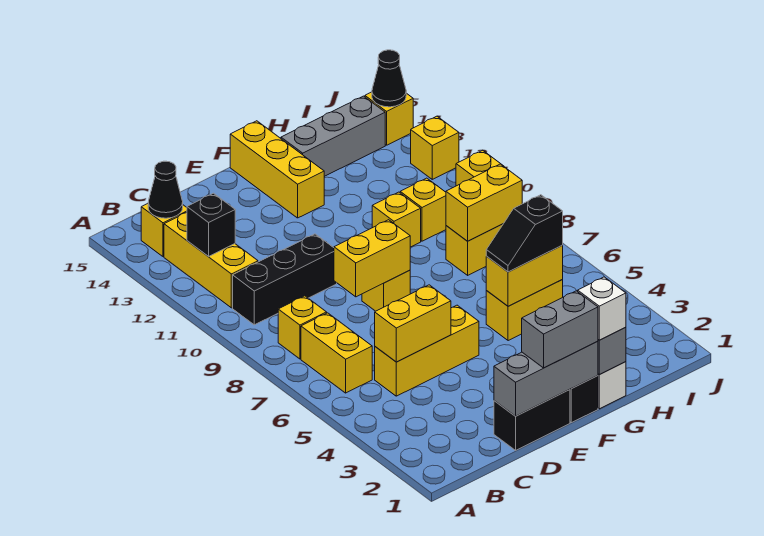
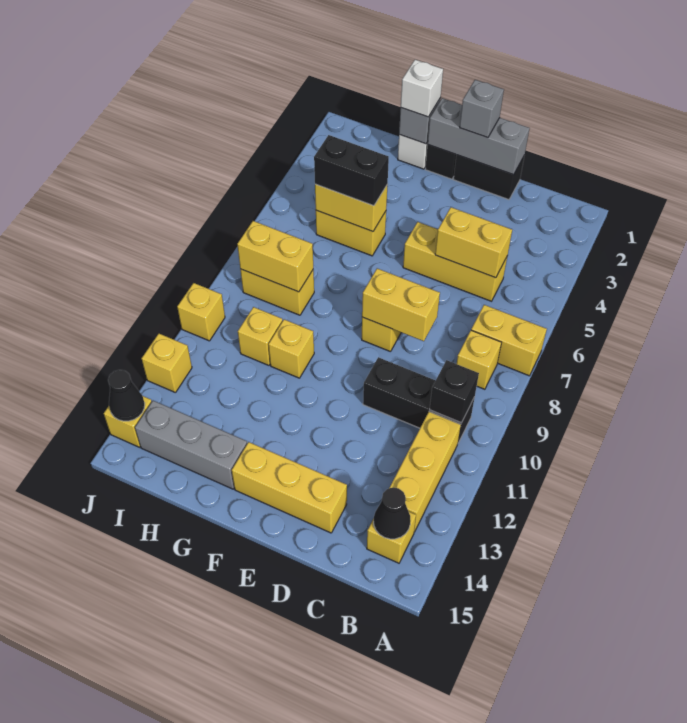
yellow brick B6:B7 level 1 -> yellow brick A7:B7 level 1
black brick B12 level 2 -> black brick B10 level 2
grey brick E1:F1 level 3 -> grey brick E1 level 3
yellow brick F13:F15 level 1 -> yellow brick D14:F14 level 1
black slope G5:H5 level 3 top H -> black brick G5:H5 level 3

